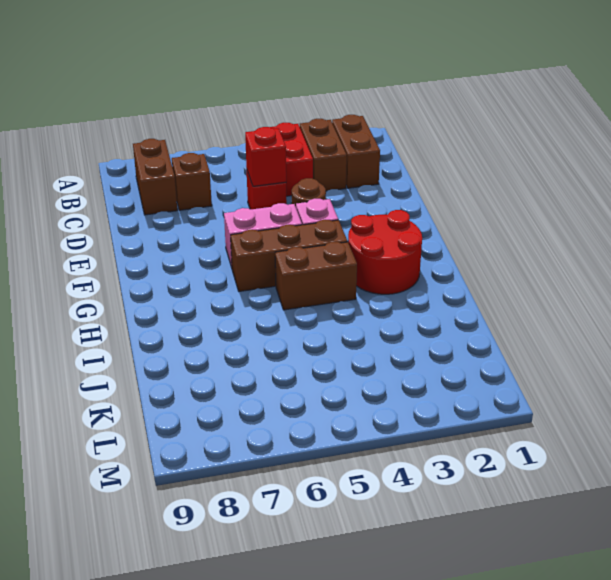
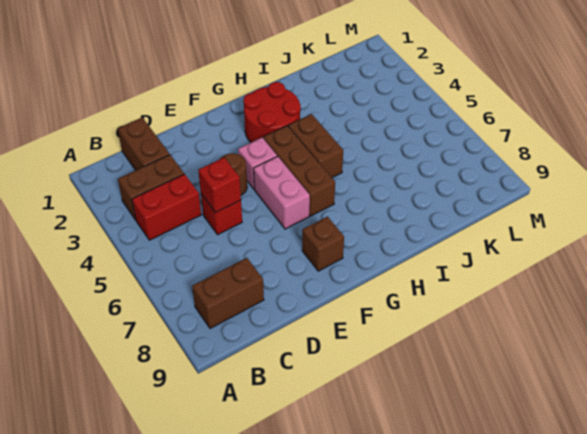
brown brick B2:C2 level 1 -> brown brick C1:C2 level 1
brown brick C7 level 1 -> brown brick F8 level 1

